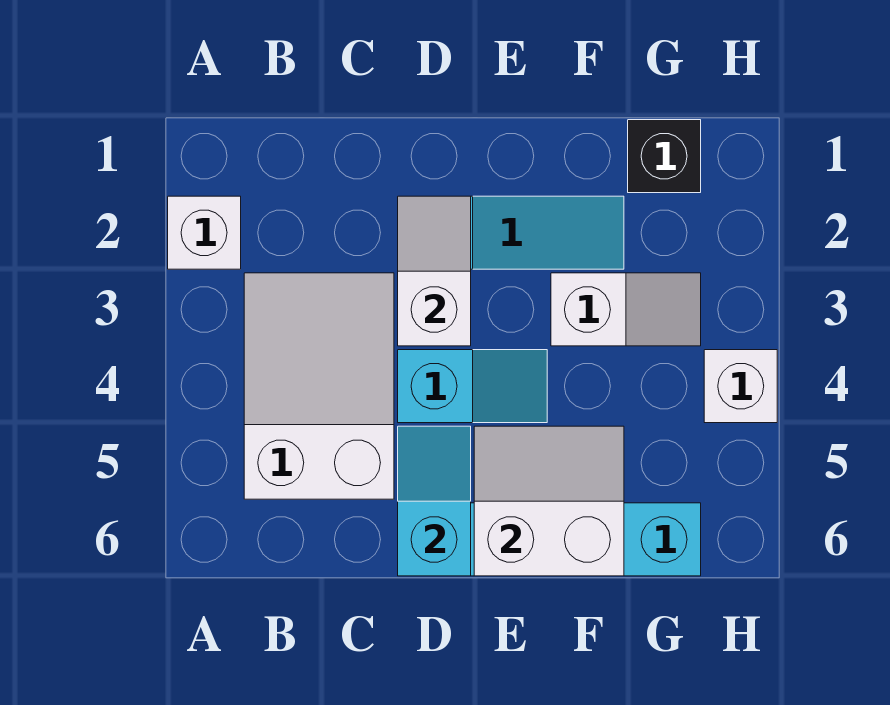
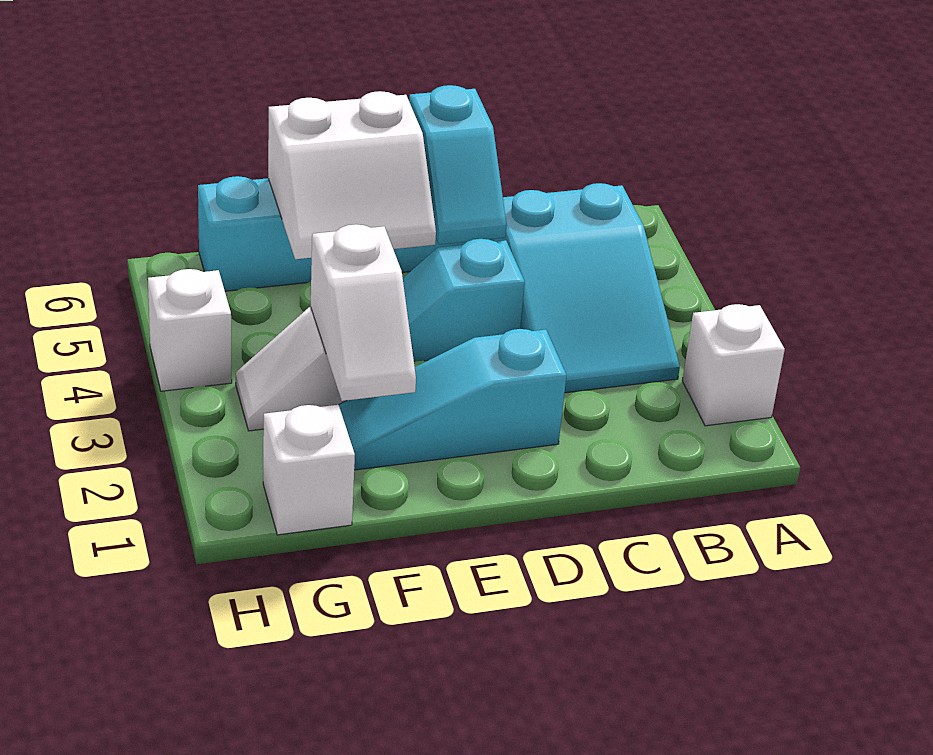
white slope B3:C5 level 1 top 5 -> cyan slope B3:C5 level 1 top 5
white slope D2:D3 level 2 top 3 -> white slope F2:F3 level 2 top 3
black brick G1 level 1 -> white brick G1 level 1

